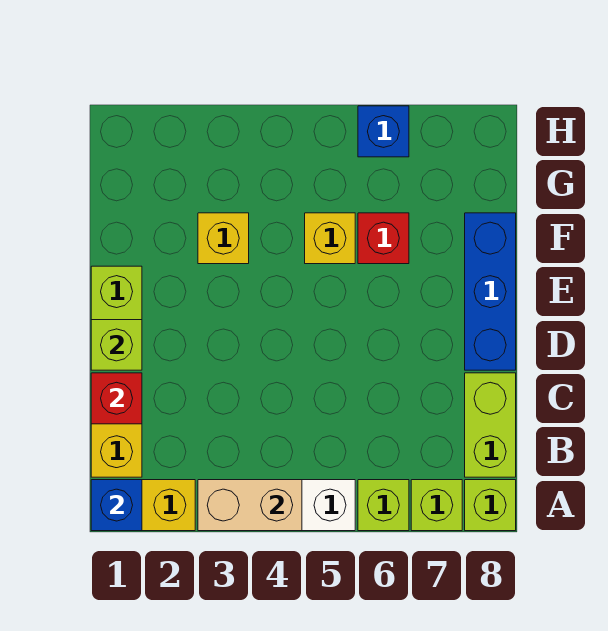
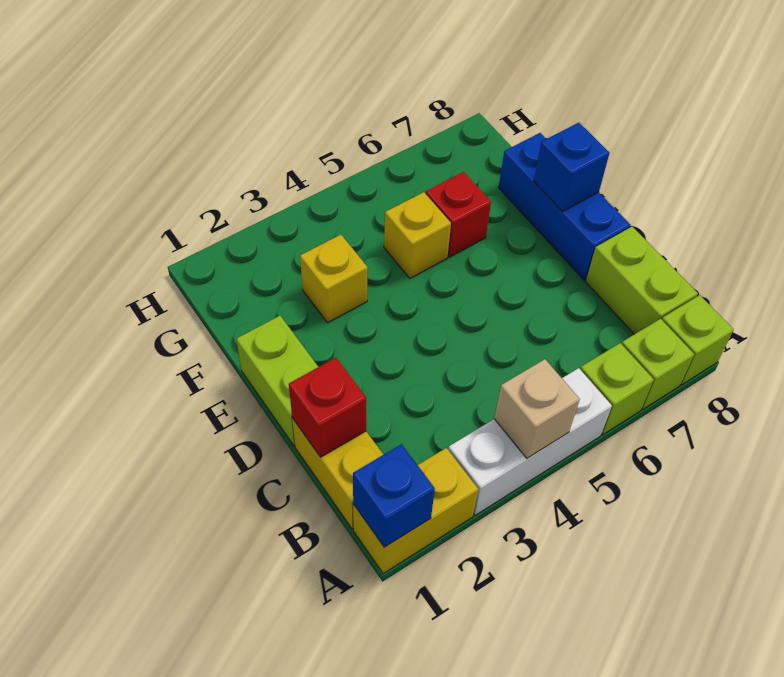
tan brick A3:A4 level 2 -> tan brick A4 level 2
lime brick D1 level 2 -> none
blue brick H6 level 1 -> blue brick E8 level 2

